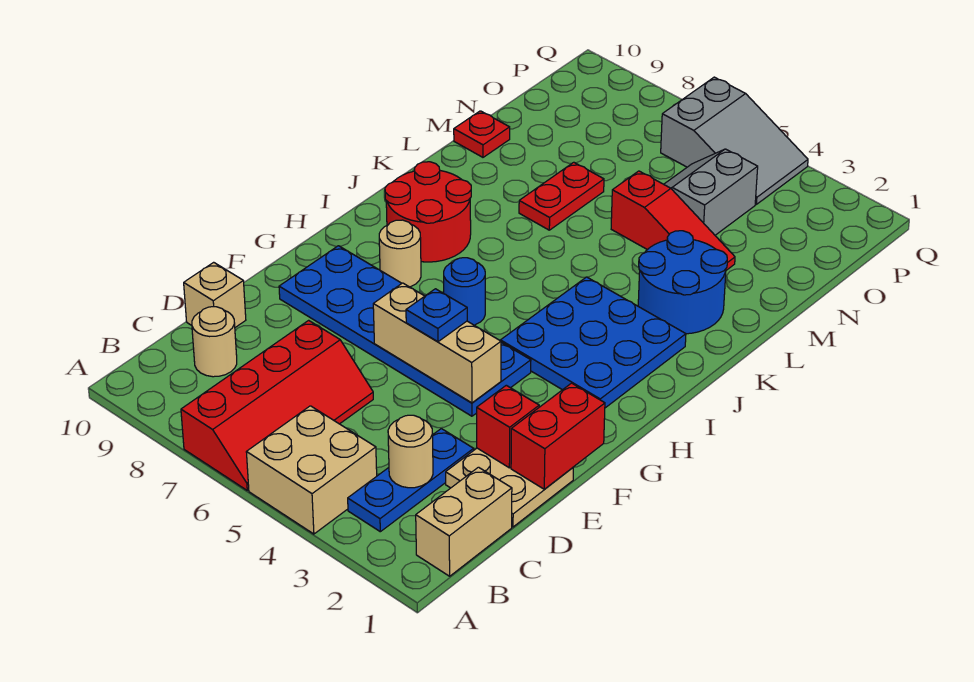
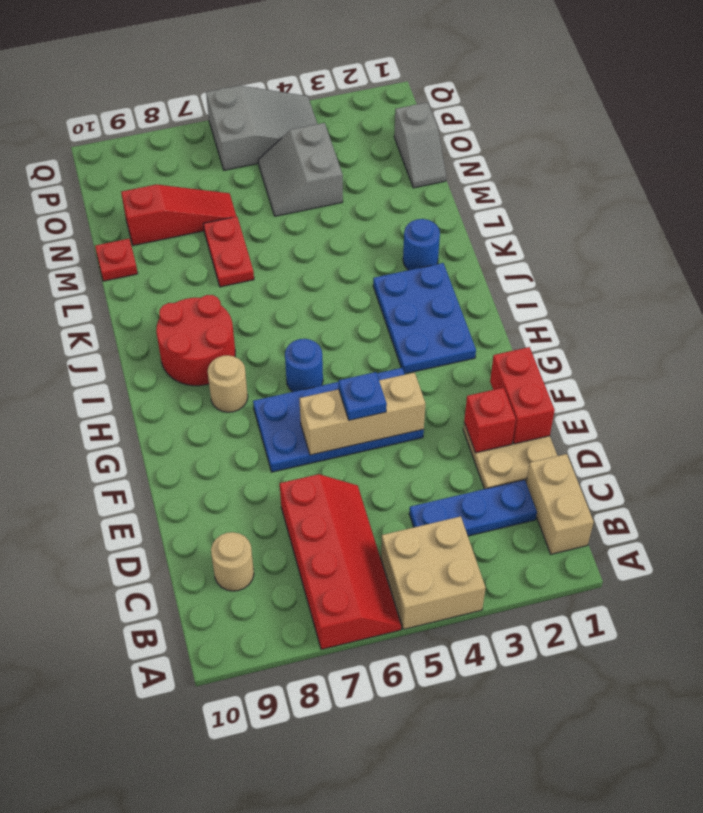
blue plate B3:D3 level 1 -> blue plate C2:C4 level 1
tan round brick C3 level 2 -> none
tan brick D10 level 1 -> none
blue plate F4:G9 level 1 -> blue plate F4:G7 level 1
blue plate H2:J4 level 1 -> blue plate H2:J3 level 1
blue round brick K2:L3 level 1 -> blue round brick K2 level 1
red slope M3:M5 level 1 top 5 -> red slope N7:N9 level 1 top 9
none -> grey slope N1:O1 level 1 top O

